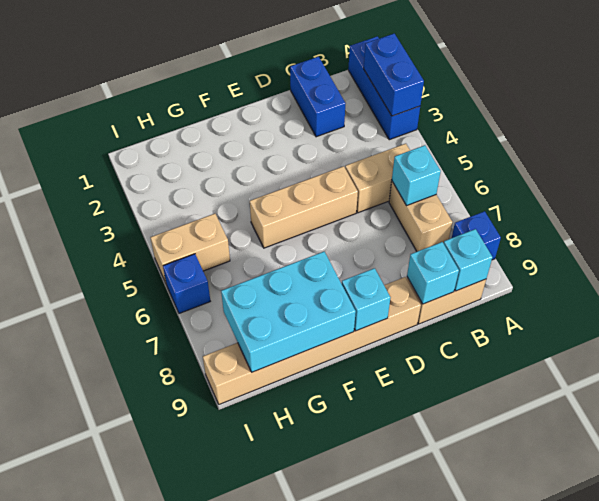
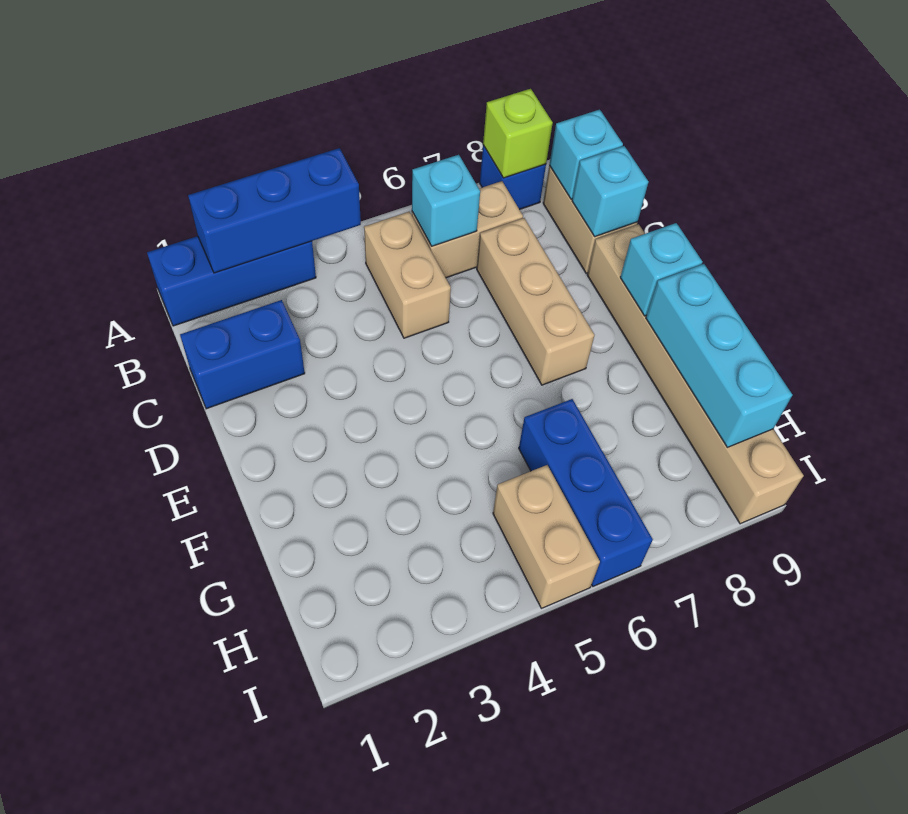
blue brick A2:A3 level 2 -> blue brick A2:A4 level 2
none -> lime brick A8 level 2
tan brick D5:F5 level 1 -> tan brick C7:E7 level 1
cyan brick F8:H9 level 2 -> cyan brick F9:H9 level 2
blue brick I6 level 1 -> blue brick G6:I6 level 1

